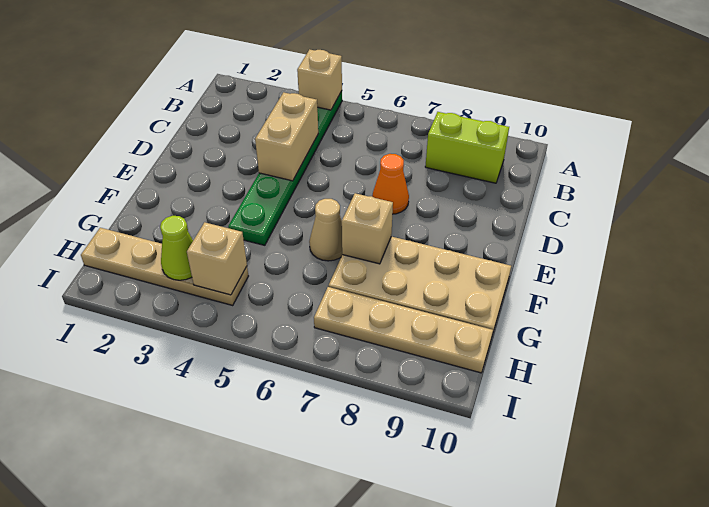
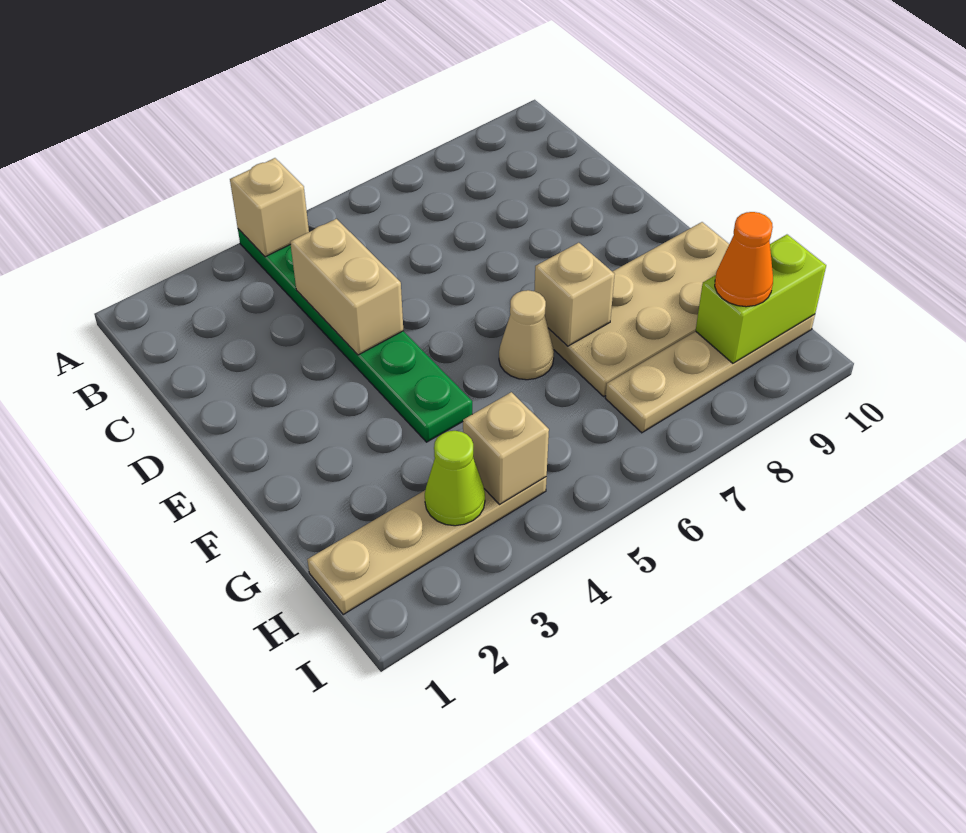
lime brick B8:B9 level 1 -> lime brick H9:H10 level 2
orange cone D7 level 1 -> orange cone H9 level 3

